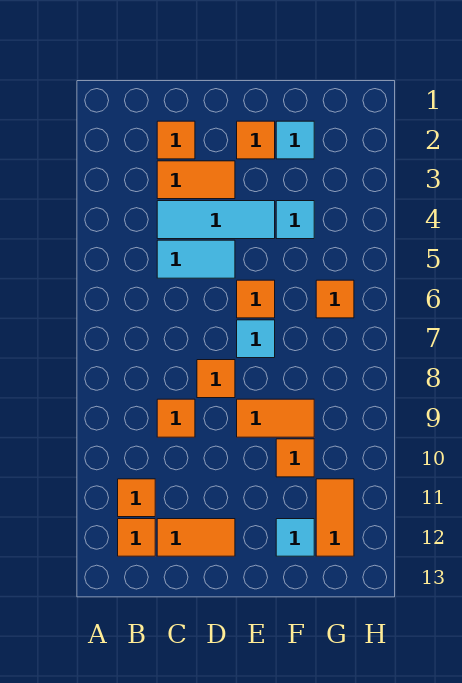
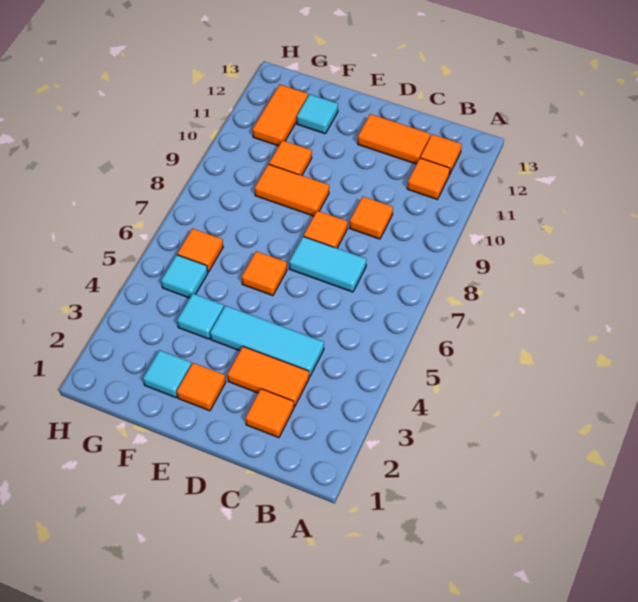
cyan tile C5:D5 level 1 -> cyan tile C7:D7 level 1
cyan tile E7 level 1 -> cyan tile G5 level 1

